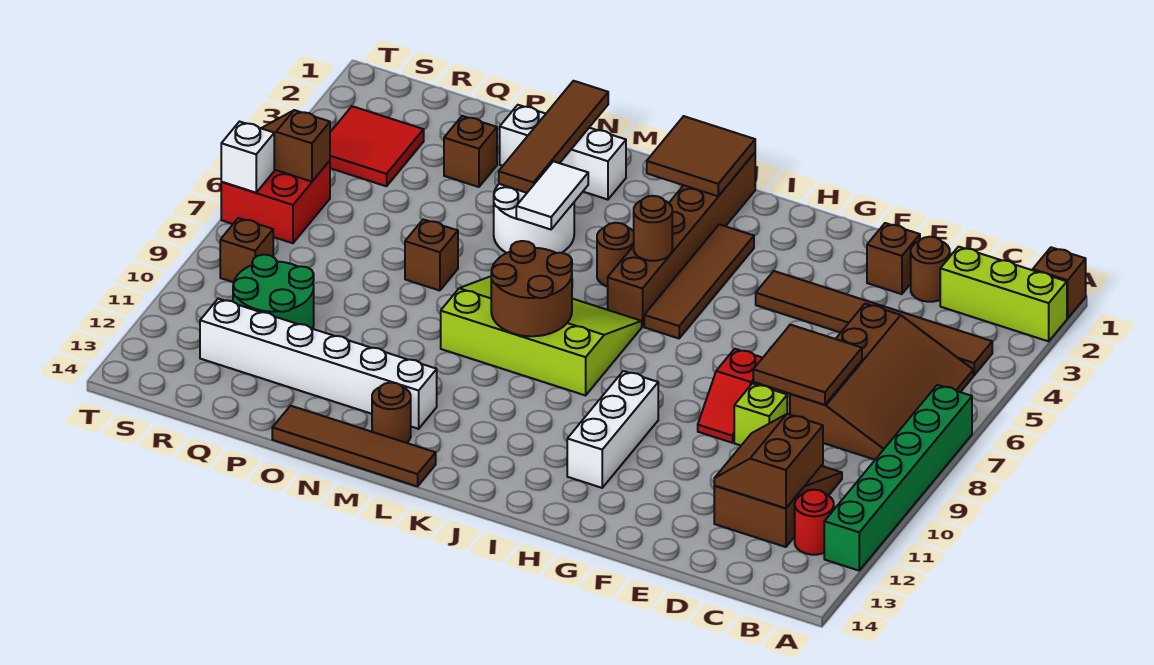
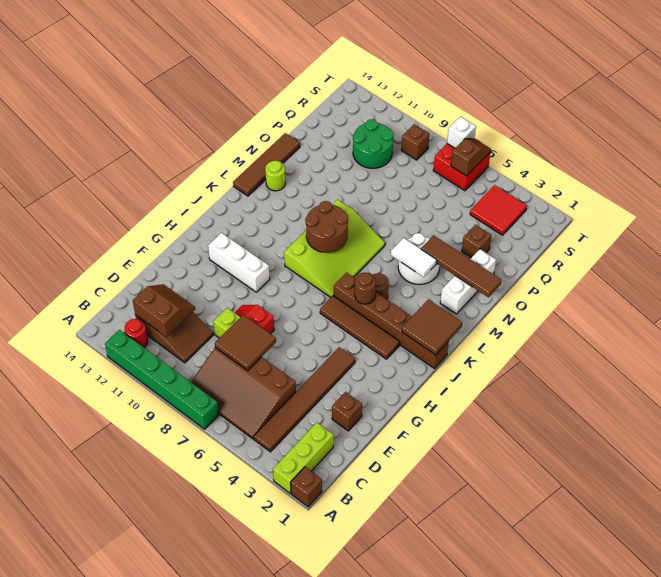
brown round brick D2 level 1 -> none
white brick M12:R12 level 1 -> none
brown round brick M13 level 1 -> lime round brick M13 level 1
brown brick O7 level 1 -> none

